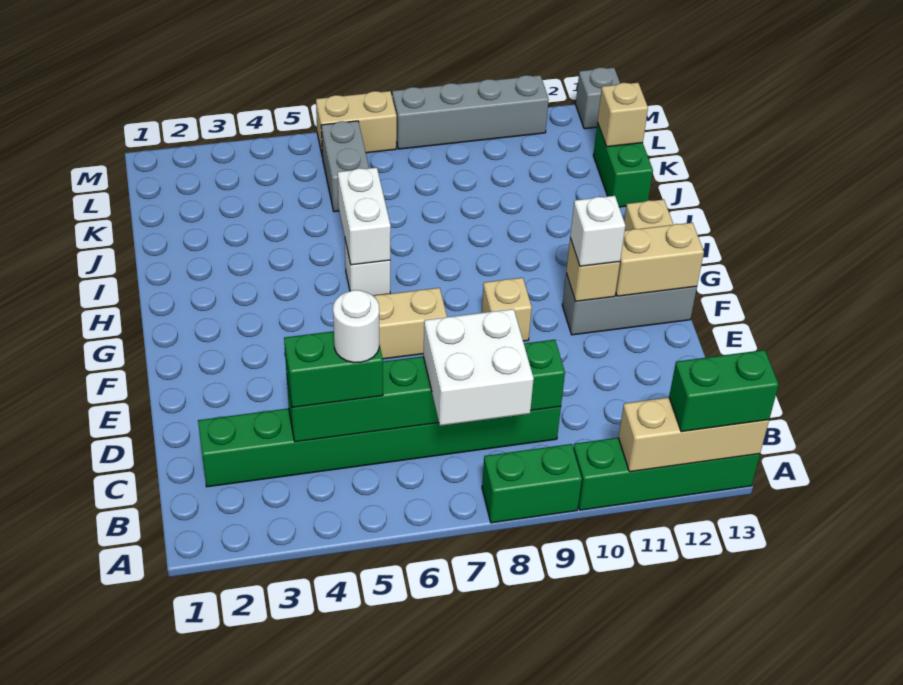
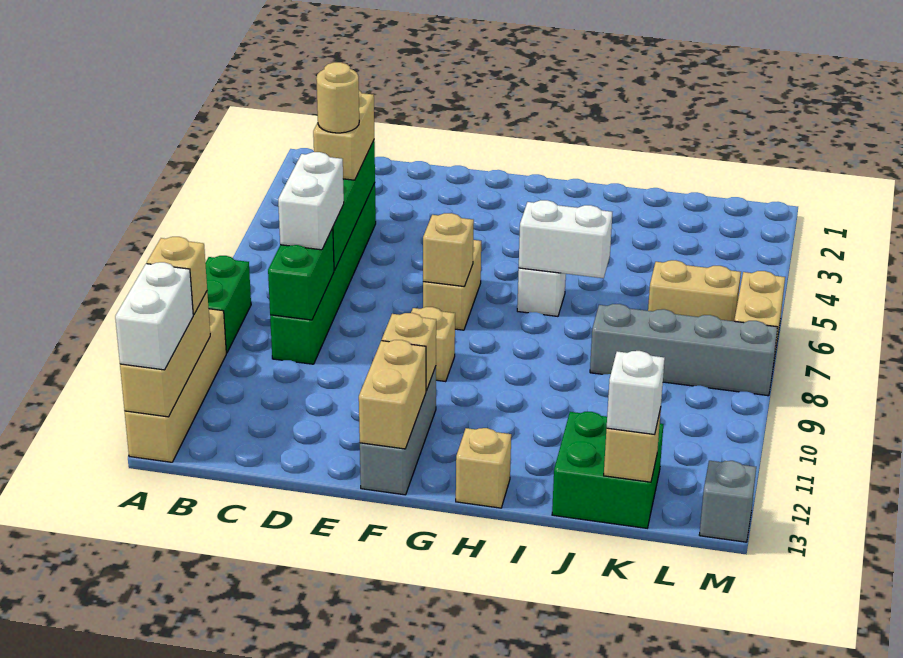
green brick A10:A13 level 1 -> tan brick A10:A13 level 1
none -> tan brick A11 level 3
green brick A12:A13 level 3 -> white brick A12:A13 level 3
white brick B7:C8 level 3 -> white brick C7:C8 level 3
green brick C2:C9 level 1 -> green brick C4:C9 level 1
green brick C4:C5 level 3 -> tan brick C4:C5 level 3
white round brick C5 level 4 -> tan round brick C5 level 4
none -> tan brick F7 level 2
white brick F11 level 3 -> white brick K13 level 3
green brick J13:K13 level 1 -> green brick J12:K13 level 1
grey brick K6:L6 level 1 -> tan brick K6:L6 level 1
grey brick M8:M11 level 1 -> grey brick J8:M8 level 1

